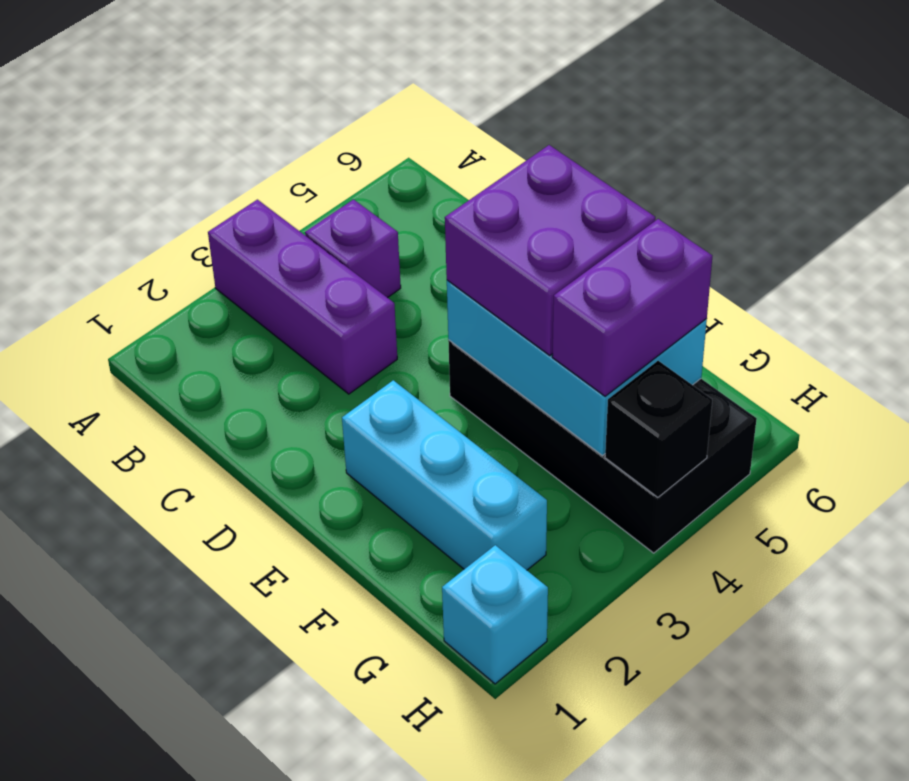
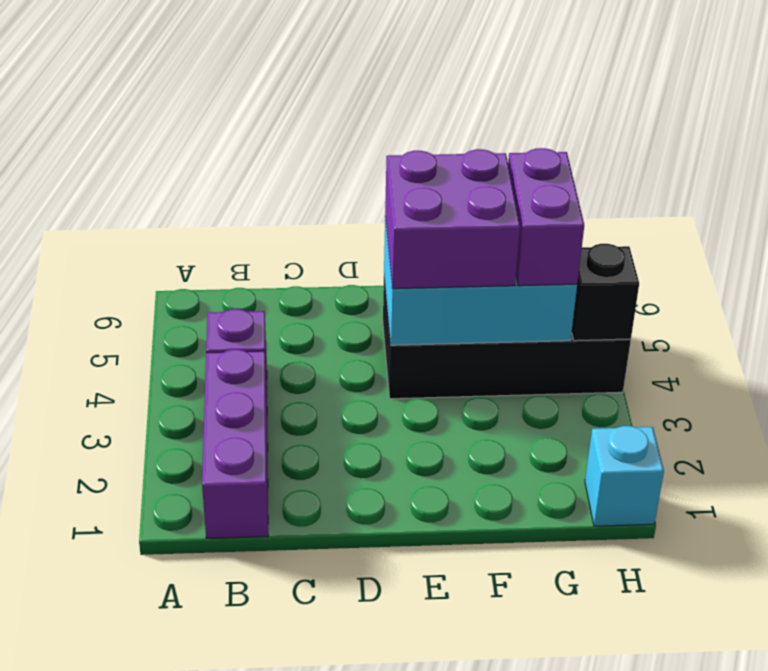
purple brick A3:C3 level 1 -> purple brick B1:B3 level 1
cyan brick E2:G2 level 1 -> none

